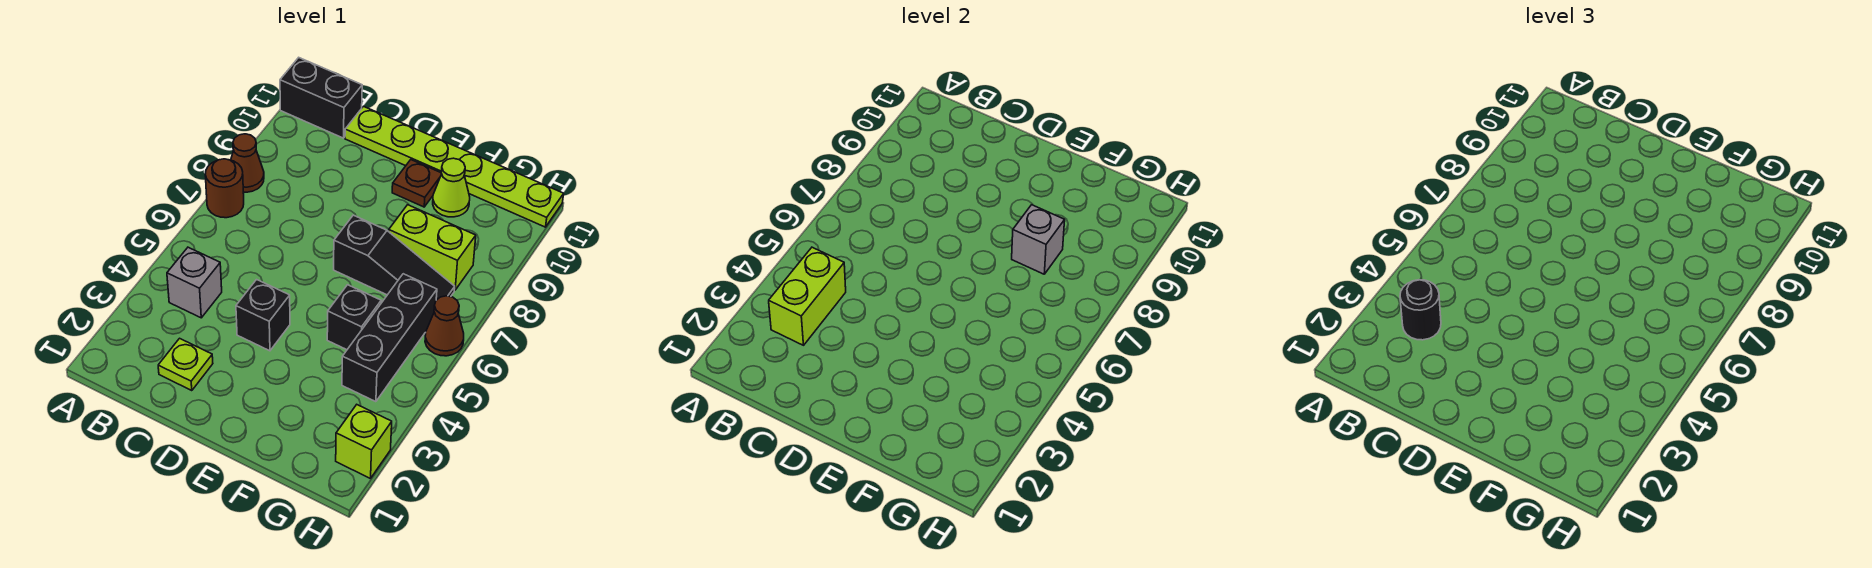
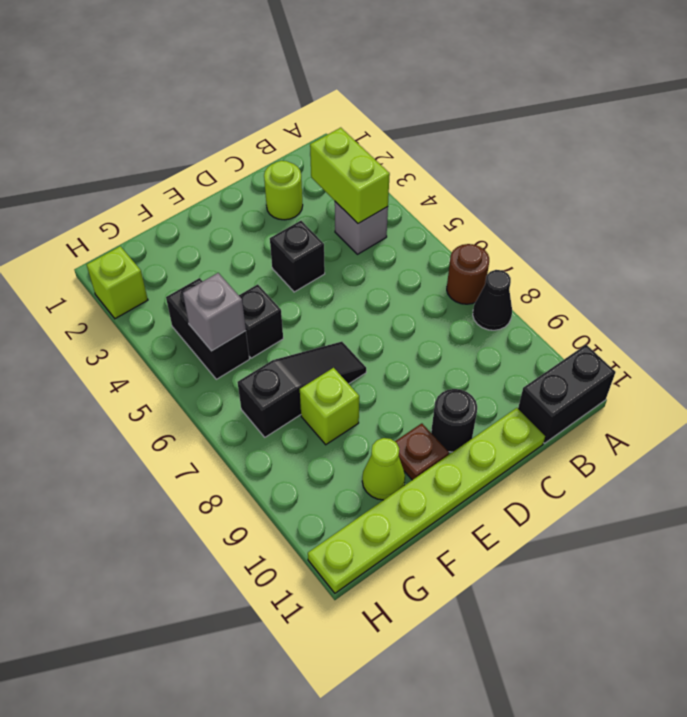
brown cone A8 level 1 -> black cone A8 level 1
black round brick B3 level 3 -> black round brick D10 level 1
lime plate C2 level 1 -> lime round brick C2 level 1
black slope E7:G7 level 1 top E -> black slope E7:G7 level 1 top G
lime brick F8:G8 level 1 -> lime brick F8 level 1
grey brick F8 level 2 -> grey brick G5 level 2
black brick G4:G6 level 1 -> black brick G4:G5 level 1
brown cone H6 level 1 -> none

